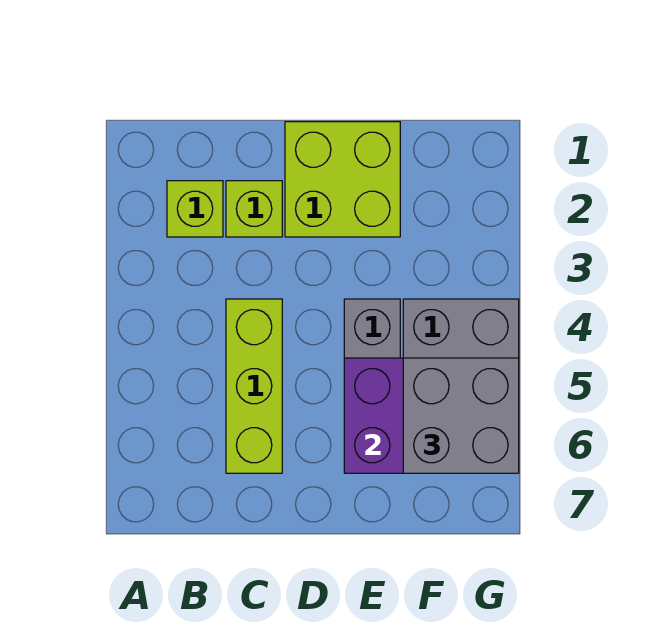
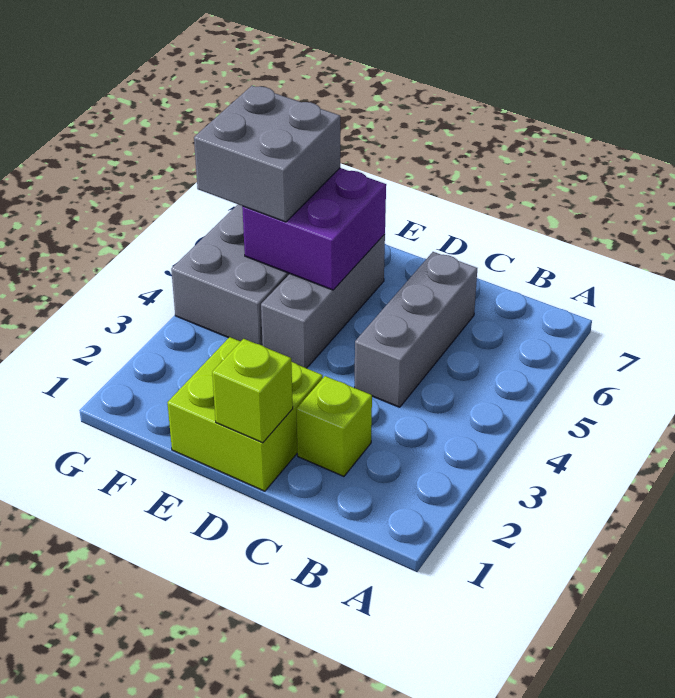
lime brick B2 level 1 -> lime brick D1 level 2
lime brick C4:C6 level 1 -> grey brick C4:C6 level 1

